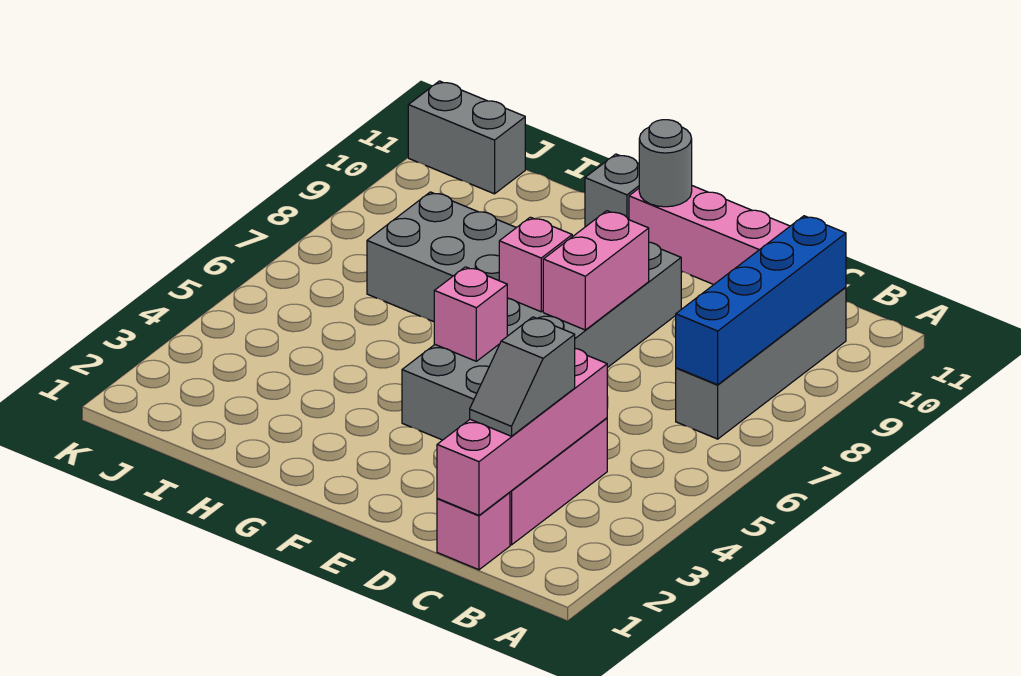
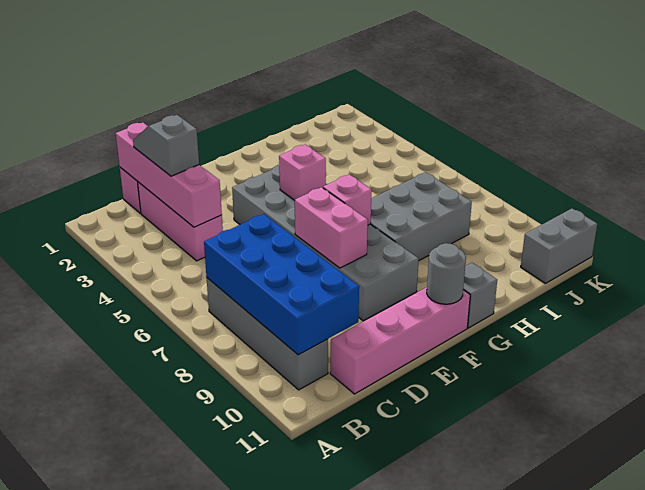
blue brick B7:B10 level 2 -> blue brick B7:C10 level 2

